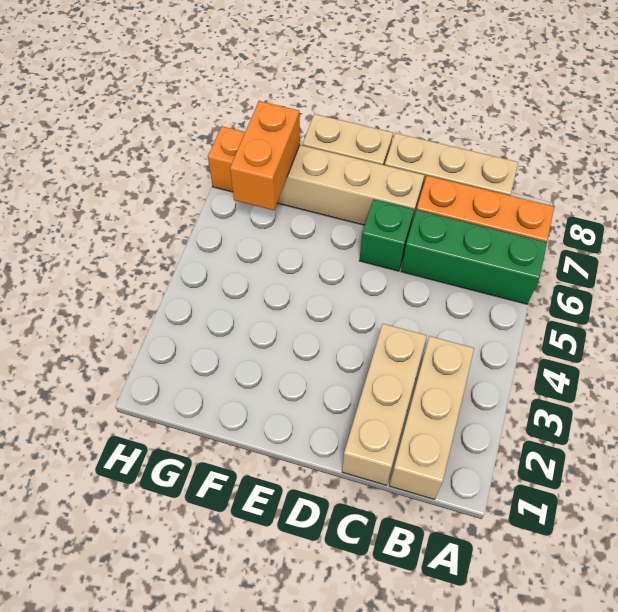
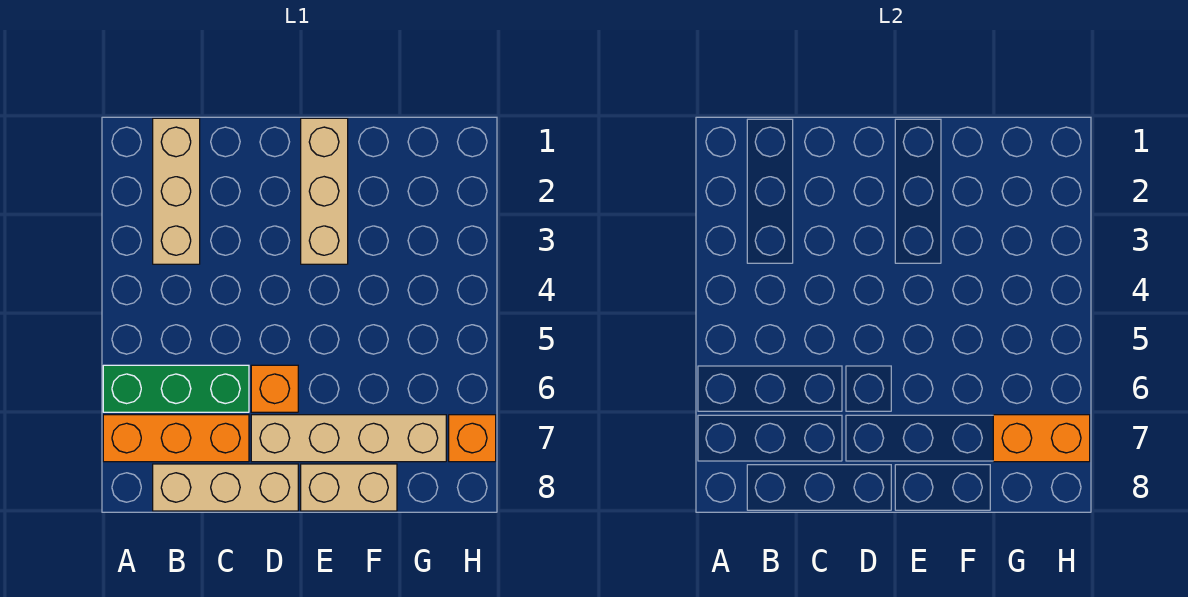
tan brick C1:C3 level 1 -> tan brick E1:E3 level 1
green brick D6 level 1 -> orange brick D6 level 1
orange brick G6:G7 level 2 -> orange brick G7:H7 level 2

